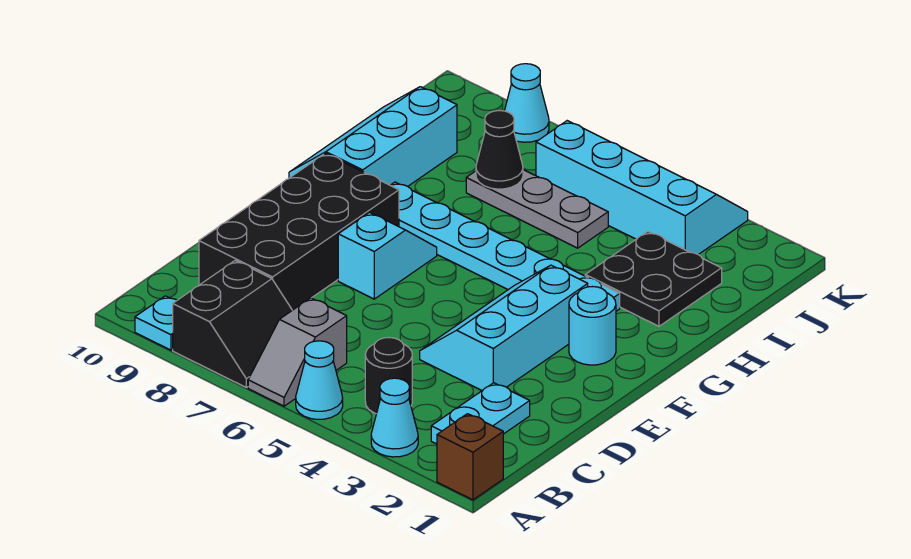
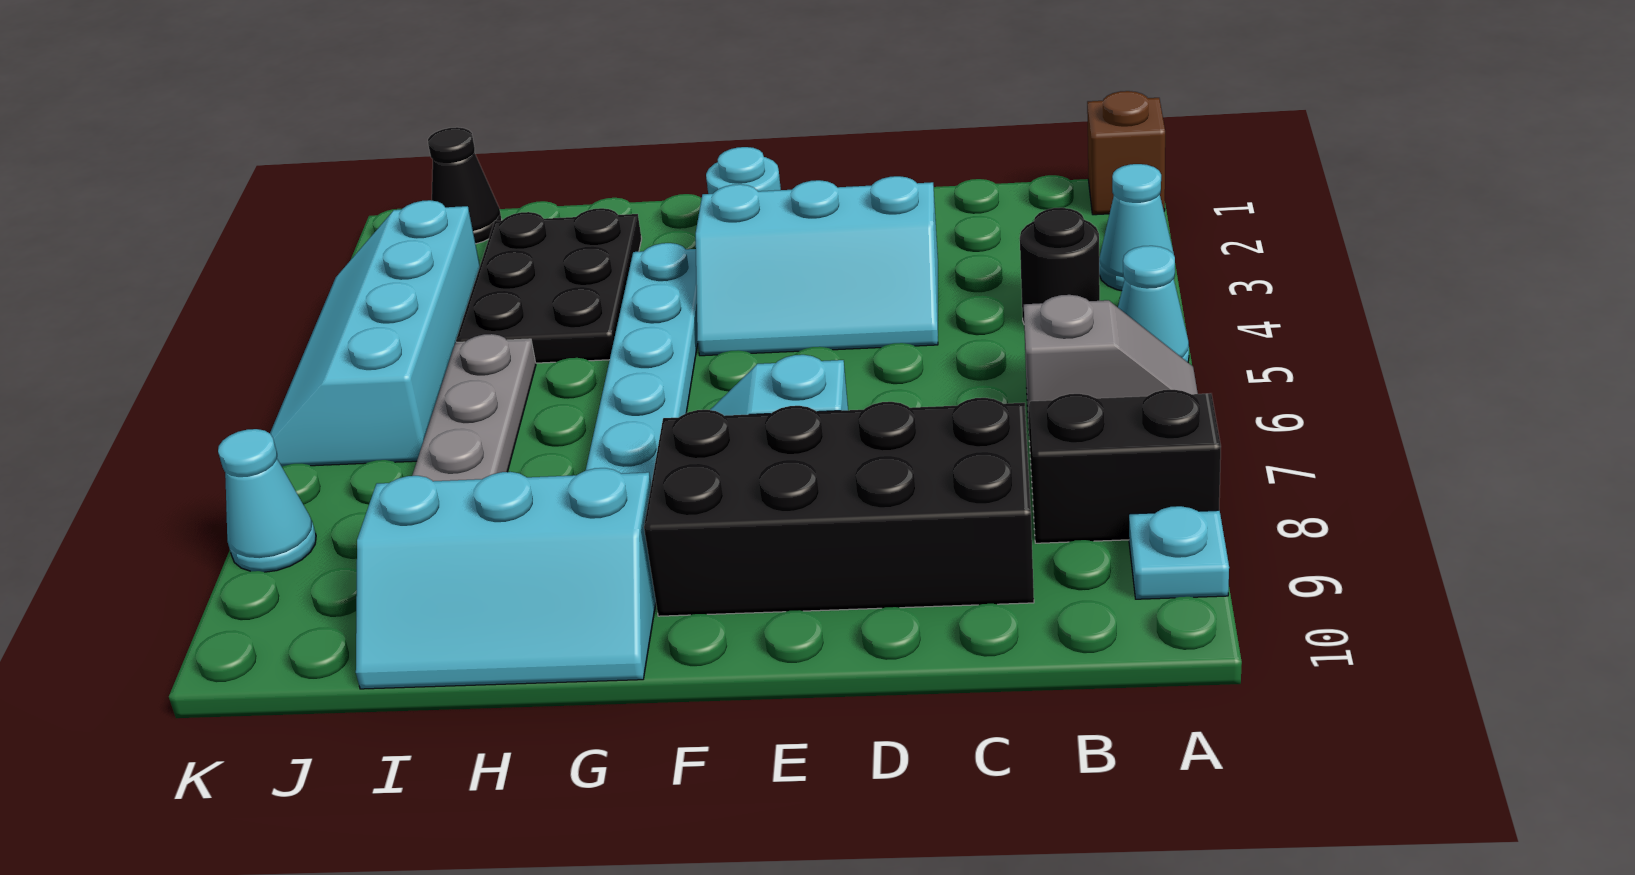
cyan plate B2:C2 level 1 -> none
black plate H2:I3 level 1 -> black plate H2:I4 level 1
black cone I7 level 2 -> black cone J1 level 1

